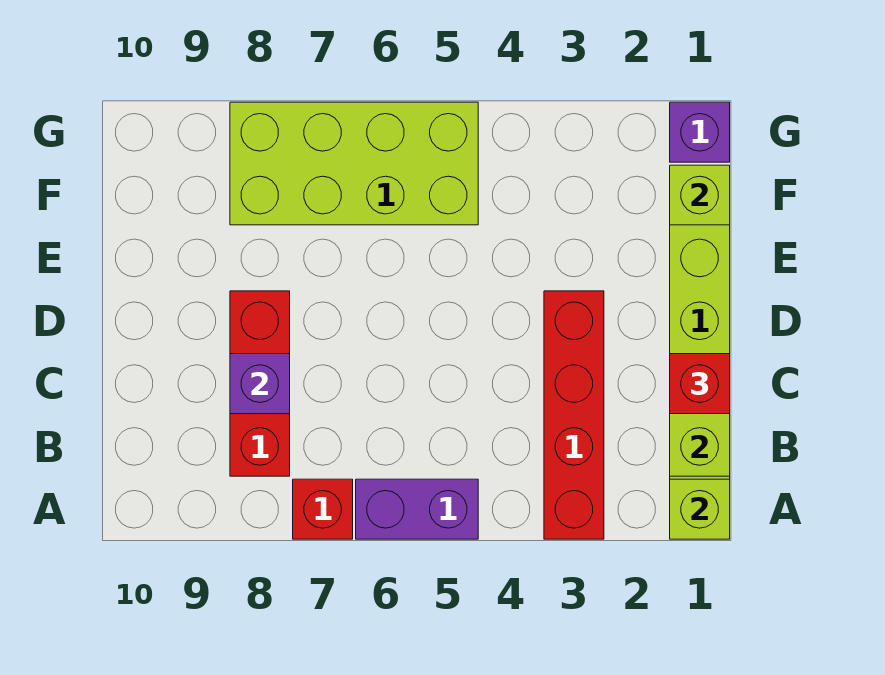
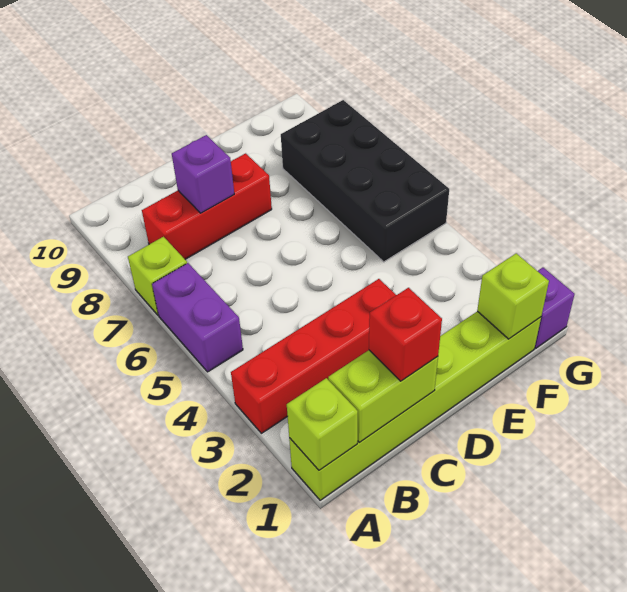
red brick A7 level 1 -> lime brick A7 level 1
lime brick F5:G8 level 1 -> black brick F5:G8 level 1

